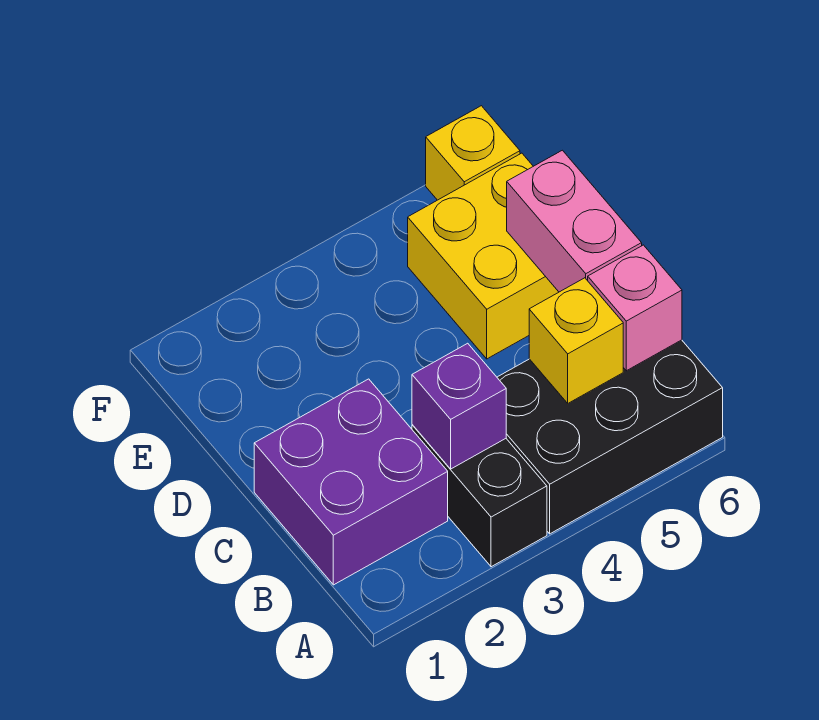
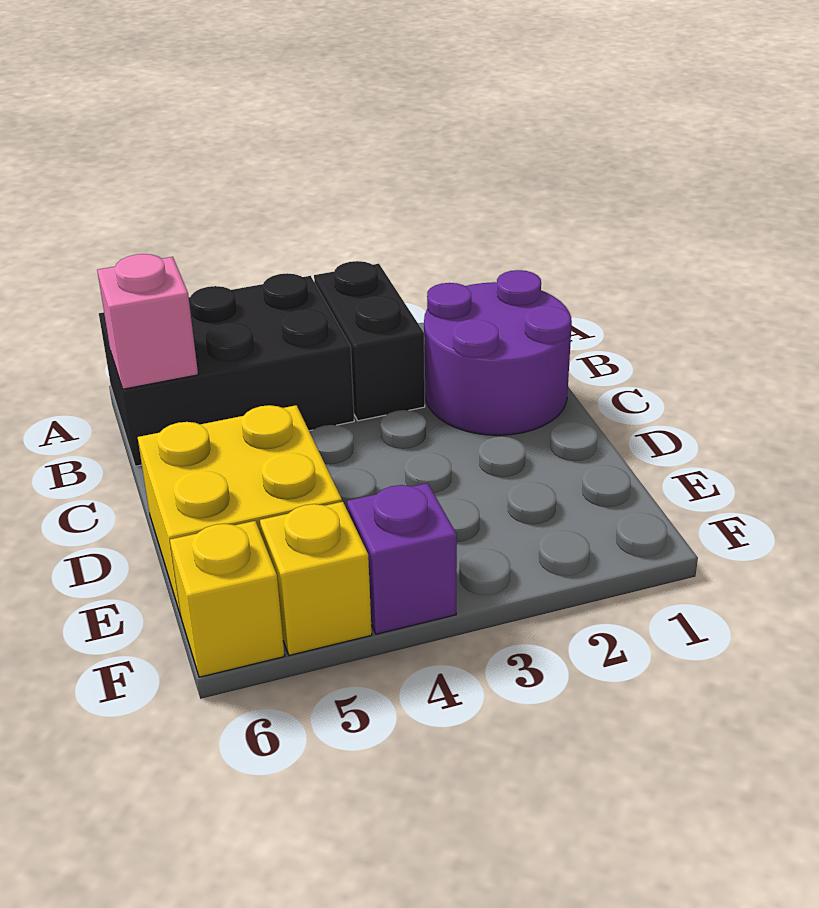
purple brick B1:C2 level 1 -> purple round brick B1:C2 level 1
purple brick B3 level 2 -> purple brick F4 level 1
yellow brick B5 level 2 -> yellow brick F5 level 1
pink brick C6:D6 level 2 -> none

